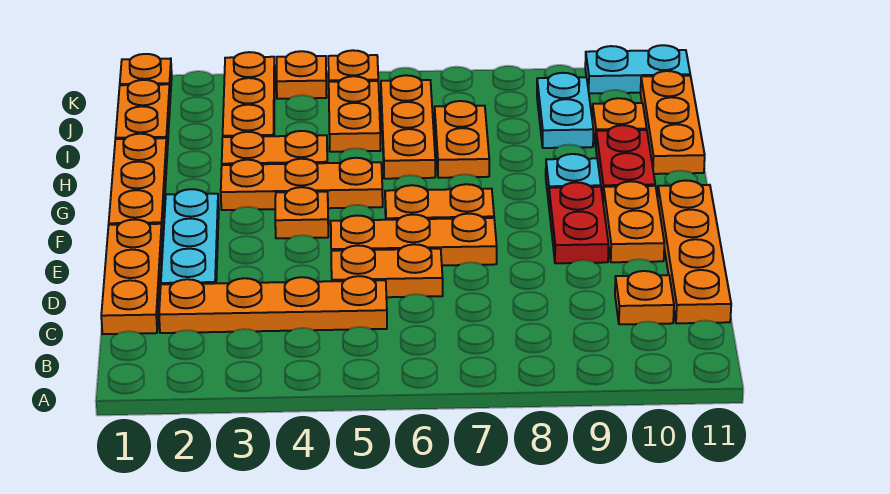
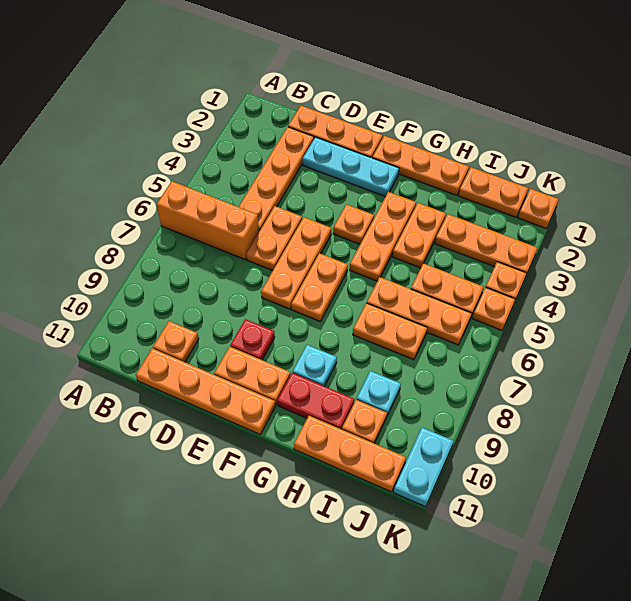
none -> orange brick A6:C6 level 1
red plate E9:F9 level 1 -> red plate E9 level 1
cyan plate I9:J9 level 1 -> cyan plate I9 level 1

